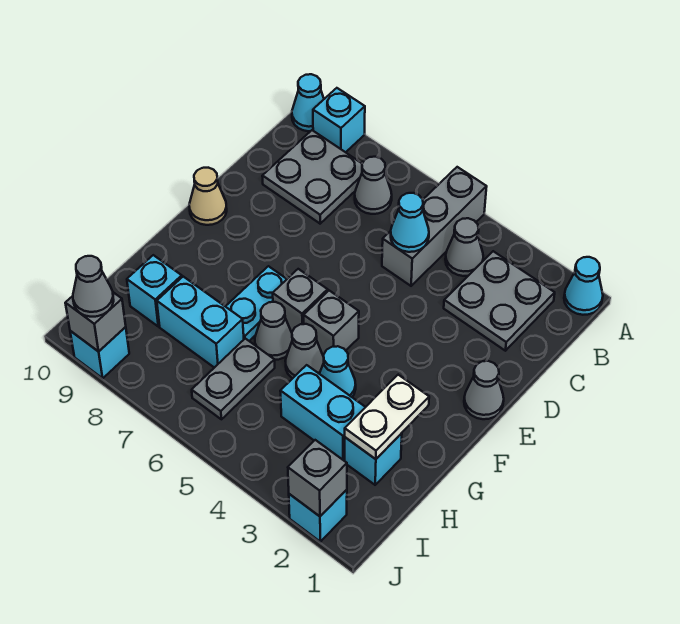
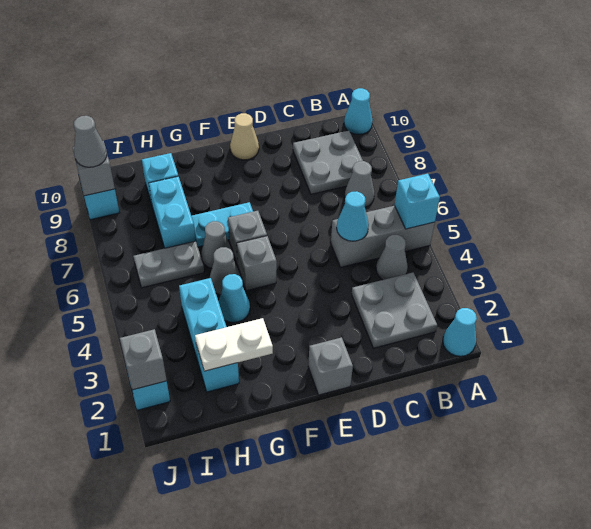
cyan brick A9 level 1 -> cyan brick A5 level 2
grey cone E1 level 1 -> grey brick E1 level 1

